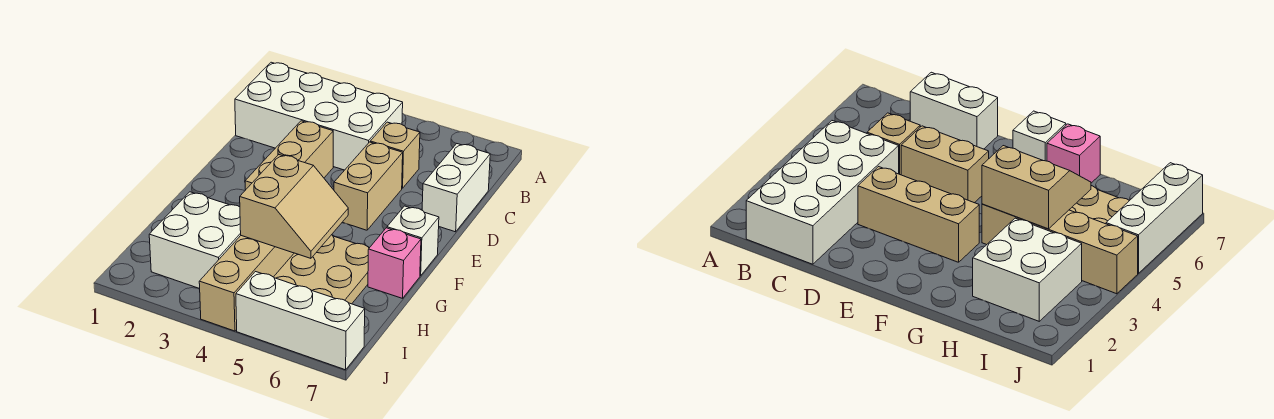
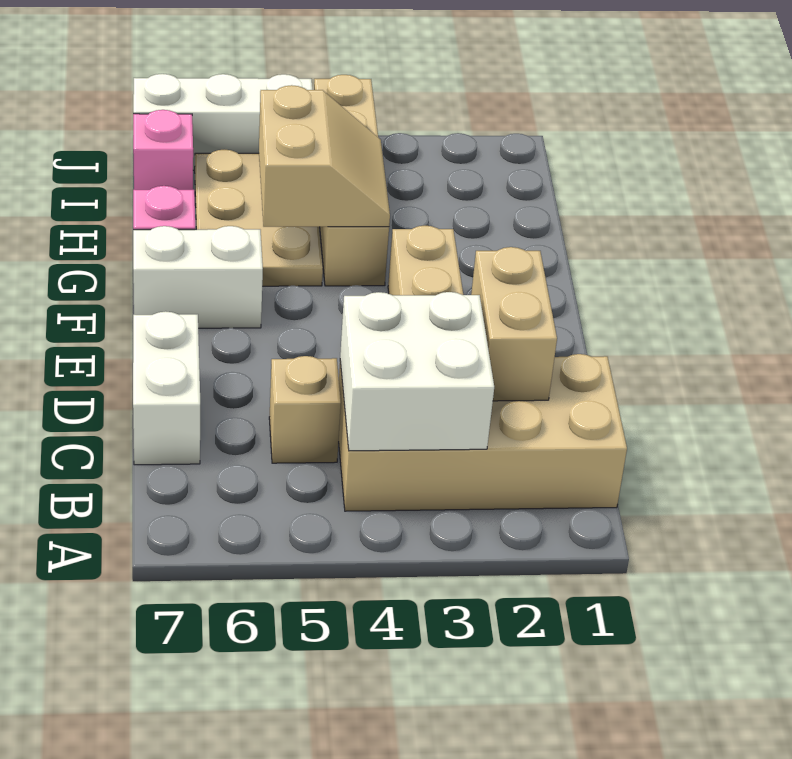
white brick B1:C4 level 1 -> tan brick B1:C4 level 1
tan brick D5:E5 level 1 -> tan brick C2:D2 level 2
white brick F7 level 1 -> white brick F6:F7 level 1
tan slope G4:H5 level 2 top 4 -> tan slope G4:H5 level 2 top 5
white brick H2:I3 level 1 -> white brick B3:C4 level 2
none -> pink brick I7 level 1

